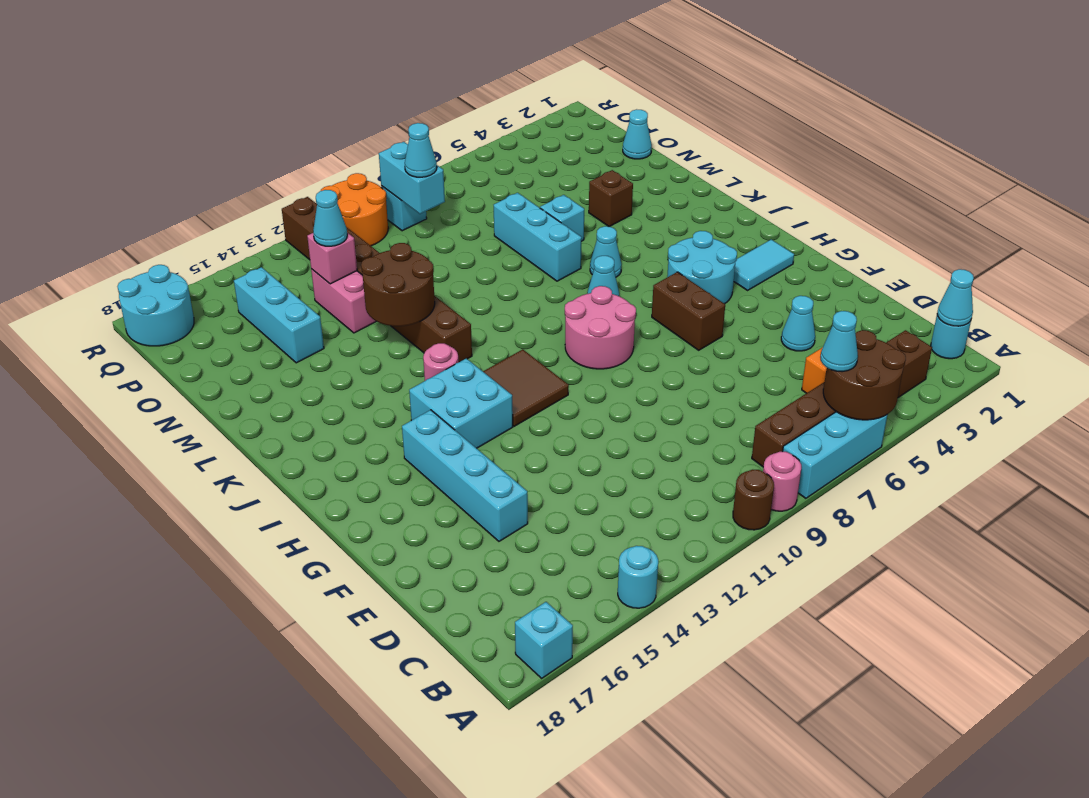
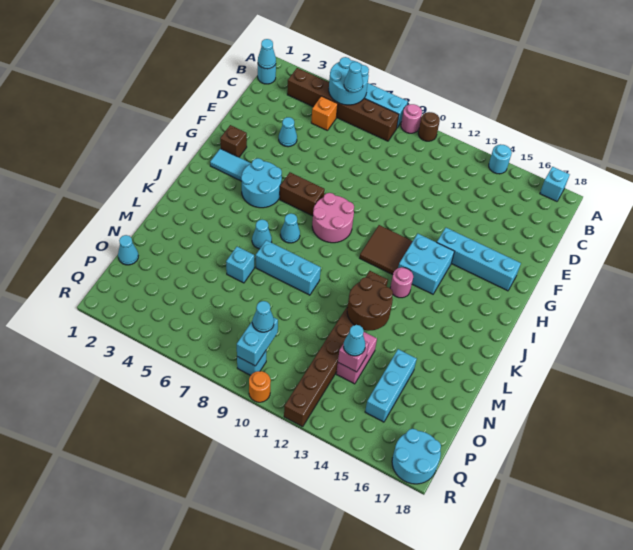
brown round brick A5:B6 level 2 -> cyan round brick A5:B6 level 2
cyan brick E15:H15 level 1 -> cyan brick G14:G17 level 1
brown brick G6:H6 level 1 -> brown brick H6:H7 level 1
cyan brick L7:N7 level 1 -> cyan brick L7:L9 level 1
brown brick M4 level 1 -> brown brick G2 level 1
orange round brick Q10:R11 level 1 -> orange round brick R10 level 1

